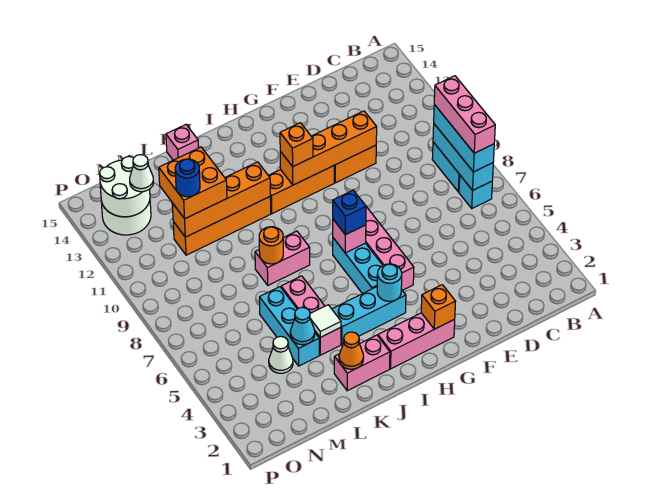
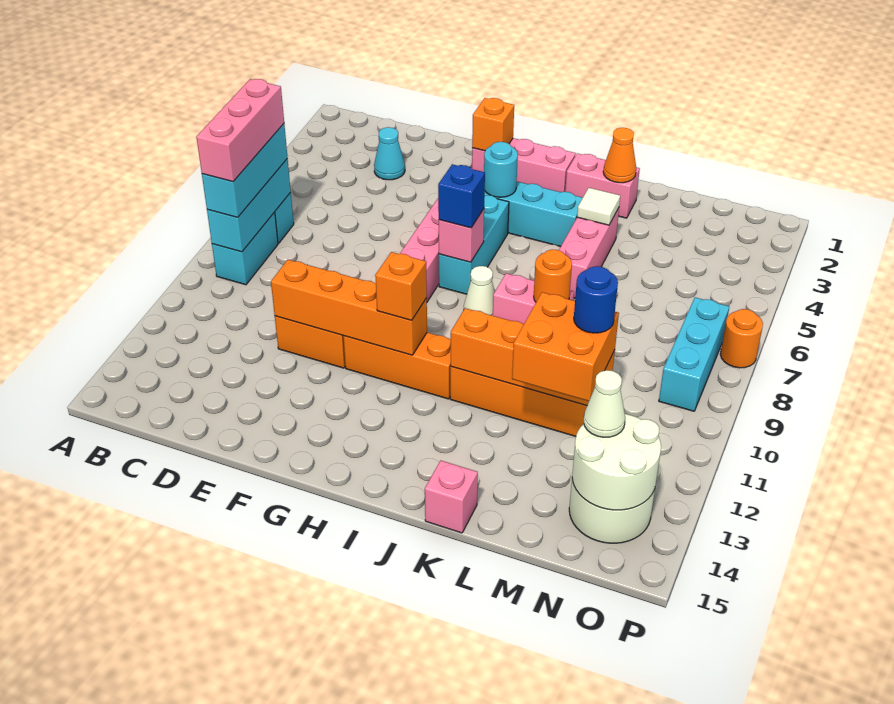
cyan brick L4:L6 level 1 -> cyan brick O7:O9 level 1
cyan cone L4 level 2 -> cyan cone D3 level 1
white cone M4 level 1 -> white cone I8 level 1
none -> orange round brick P7 level 1

